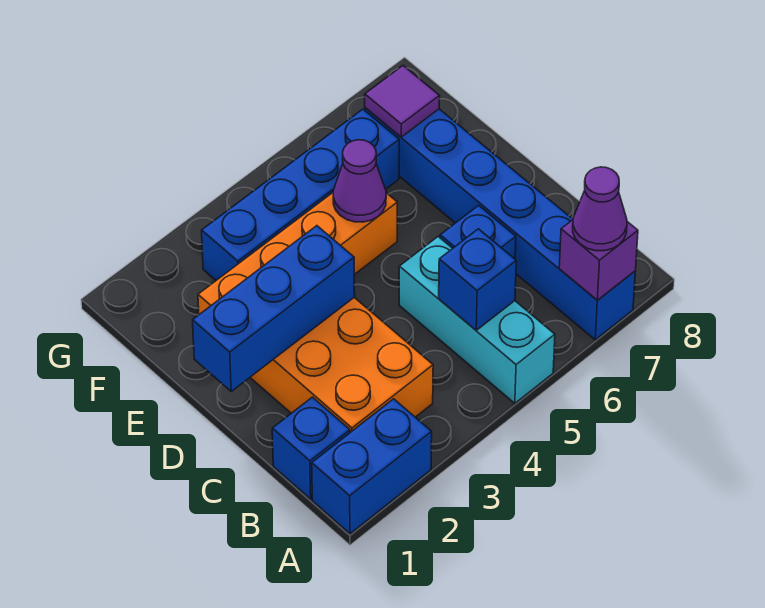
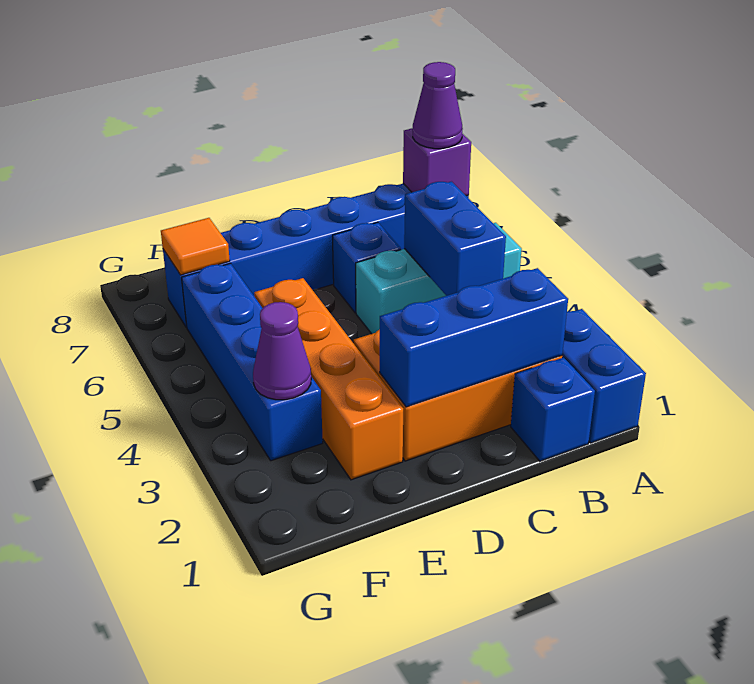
blue brick B5 level 2 -> blue brick B4:B5 level 2
blue brick D1:D3 level 2 -> blue brick B2:D2 level 2
purple cone E5 level 2 -> purple cone F3 level 2
purple tile F7 level 2 -> orange tile F7 level 2

